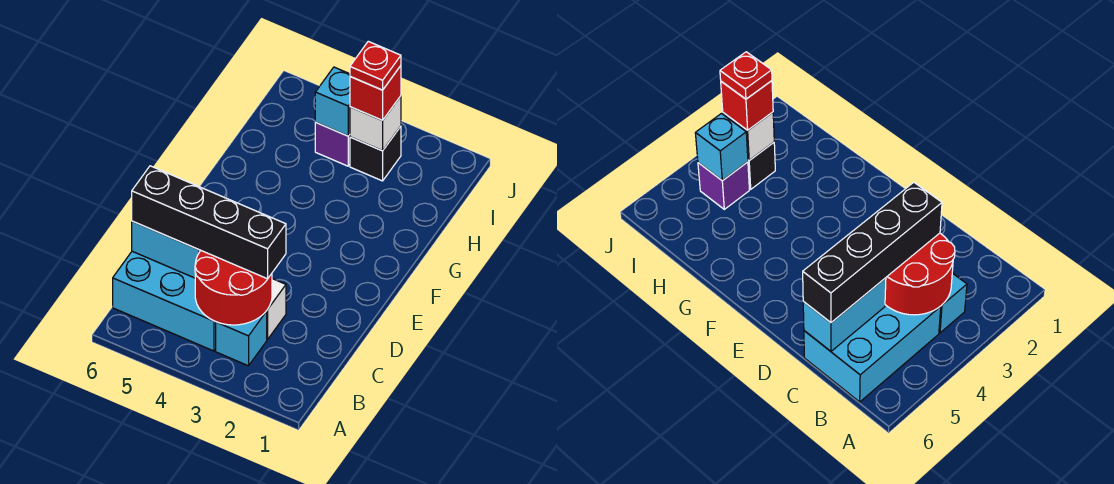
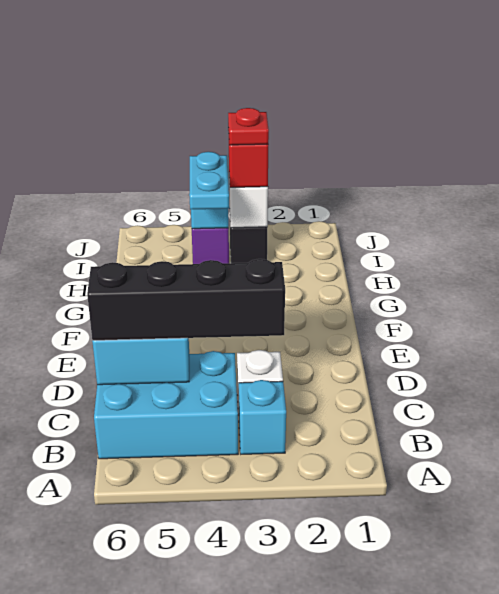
red round brick B3:C4 level 2 -> none
none -> cyan plate H4:I4 level 3

